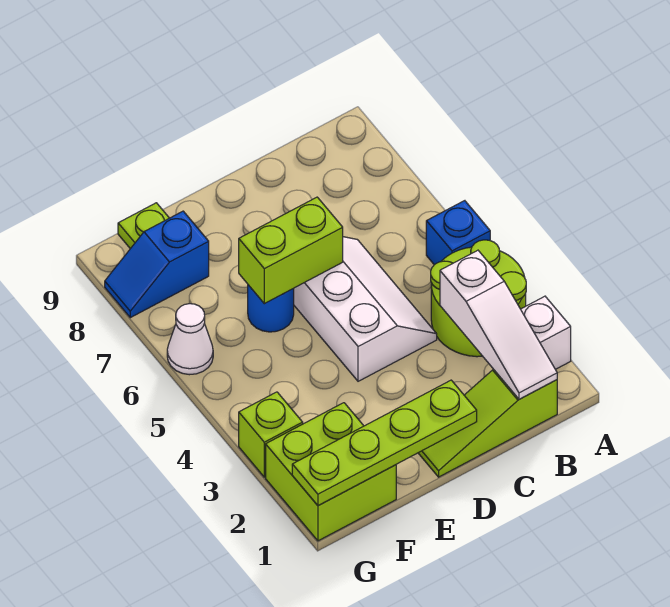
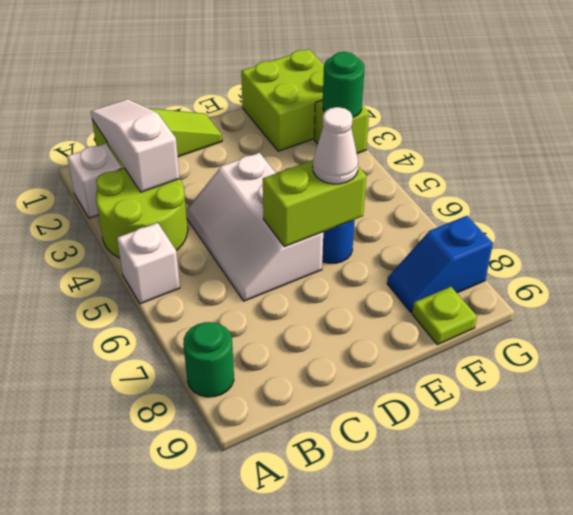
blue brick A5 level 1 -> white brick A5 level 1
none -> green round brick A8 level 1
lime plate D1:G1 level 2 -> none
blue slope F8:G8 level 1 top F -> blue slope F8:G8 level 1 top G
none -> green round brick G3 level 2
white cone G6 level 1 -> white cone E6 level 3

